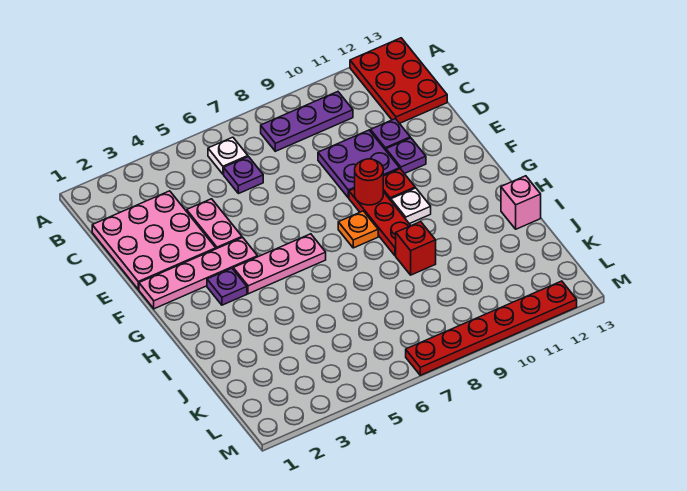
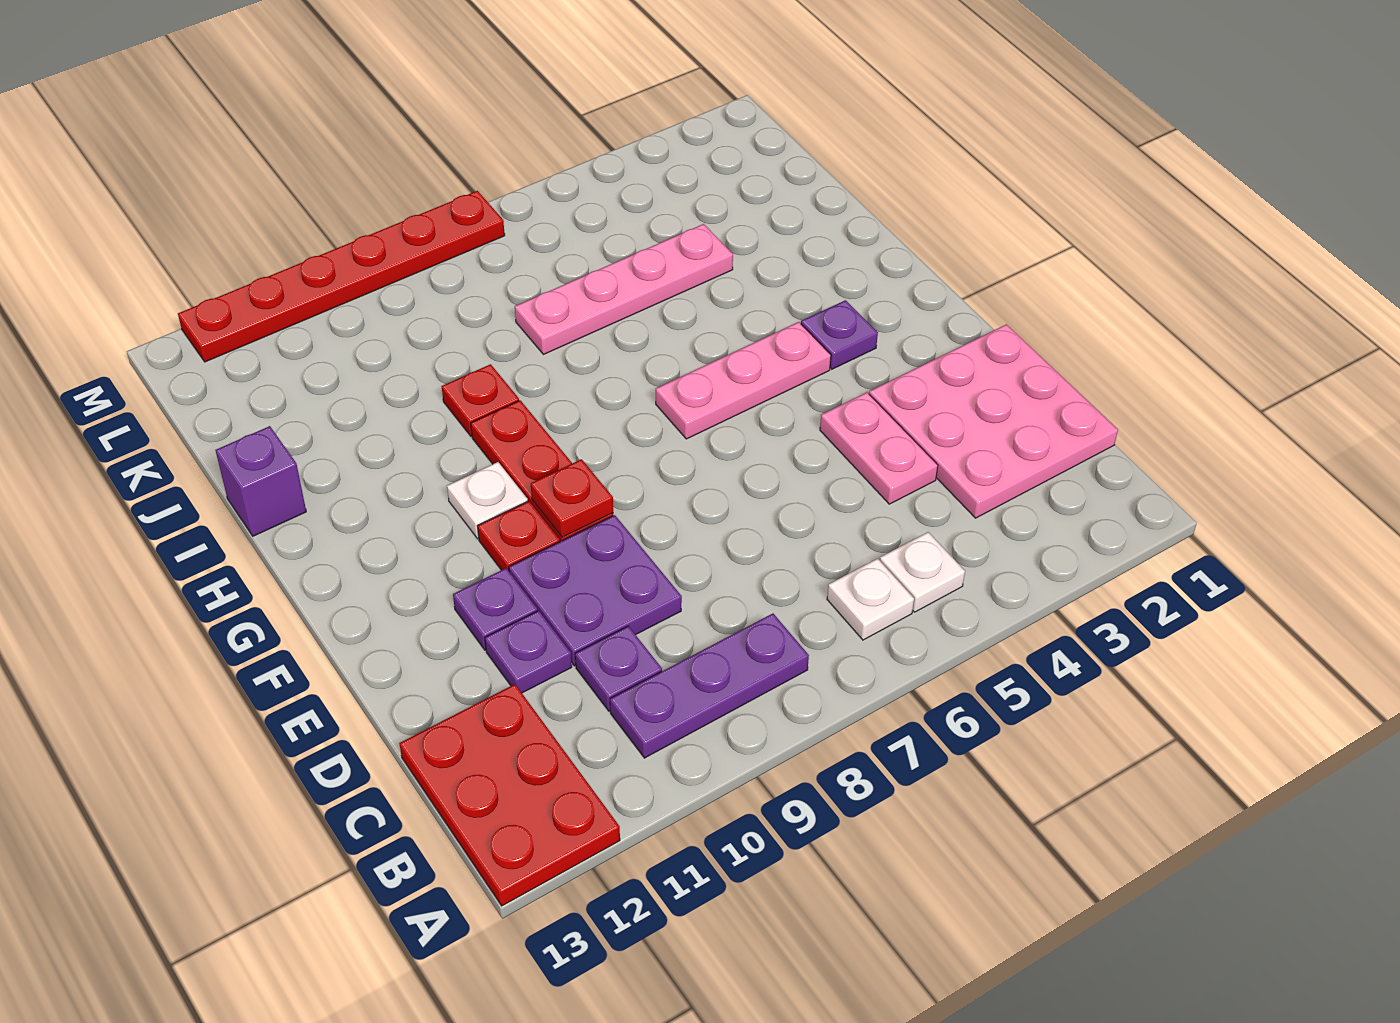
none -> white plate B5 level 1
purple plate C6 level 1 -> purple plate C10 level 1
pink plate F1:F4 level 1 -> pink plate J4:J7 level 1
red round brick F9 level 2 -> red plate F9 level 2
orange plate G8 level 1 -> none
red brick I9 level 1 -> red plate I9 level 1
pink brick I13 level 1 -> purple brick I13 level 1

